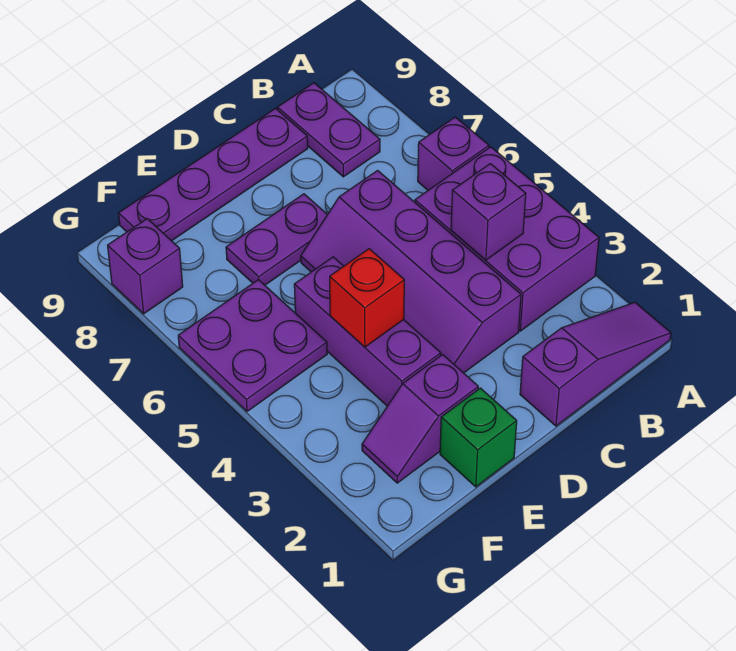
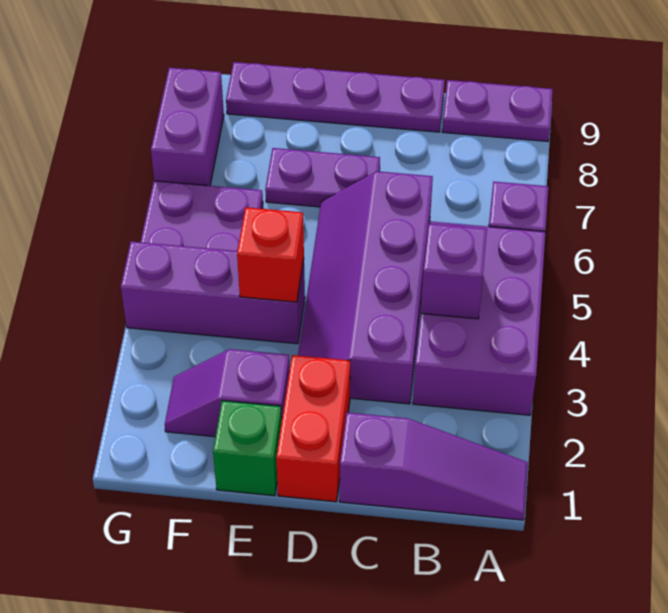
purple plate B8:B9 level 1 -> purple plate A9:B9 level 1
none -> red brick D1:D2 level 1
purple brick E3:E5 level 1 -> purple brick E4:G4 level 1
purple brick G8 level 1 -> purple brick G7:G8 level 1

